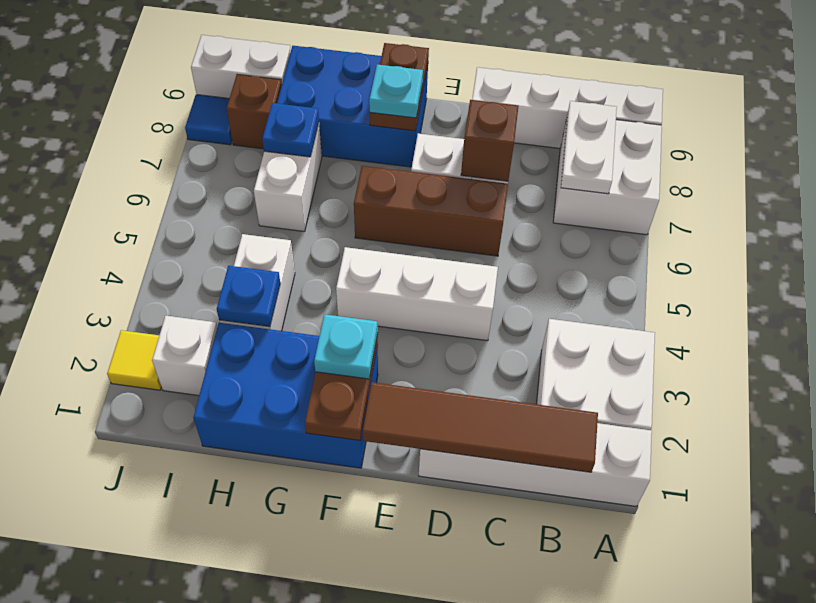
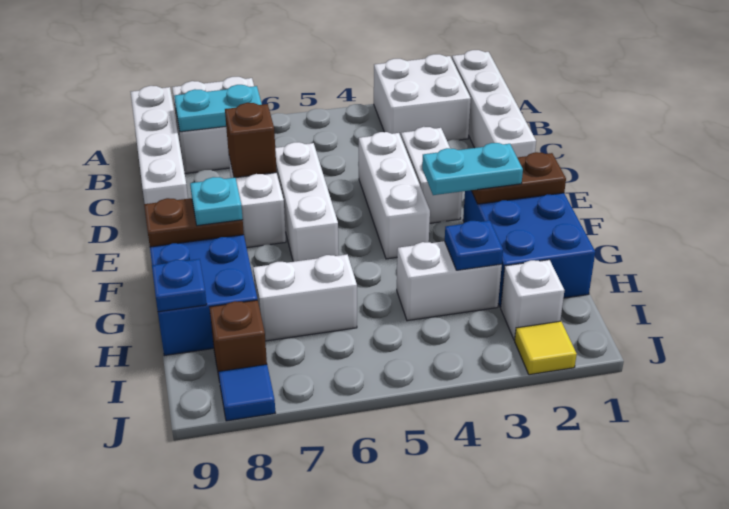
brown tile B1:E1 level 2 -> none
white plate B7:B8 level 2 -> cyan plate B7:B8 level 2
brown brick D6:F6 level 1 -> white brick D6:F6 level 1
cyan plate F2 level 3 -> cyan plate F2:F3 level 3
blue plate H7 level 2 -> blue plate H9 level 2
white brick I9:J9 level 1 -> white brick D3:E3 level 1

